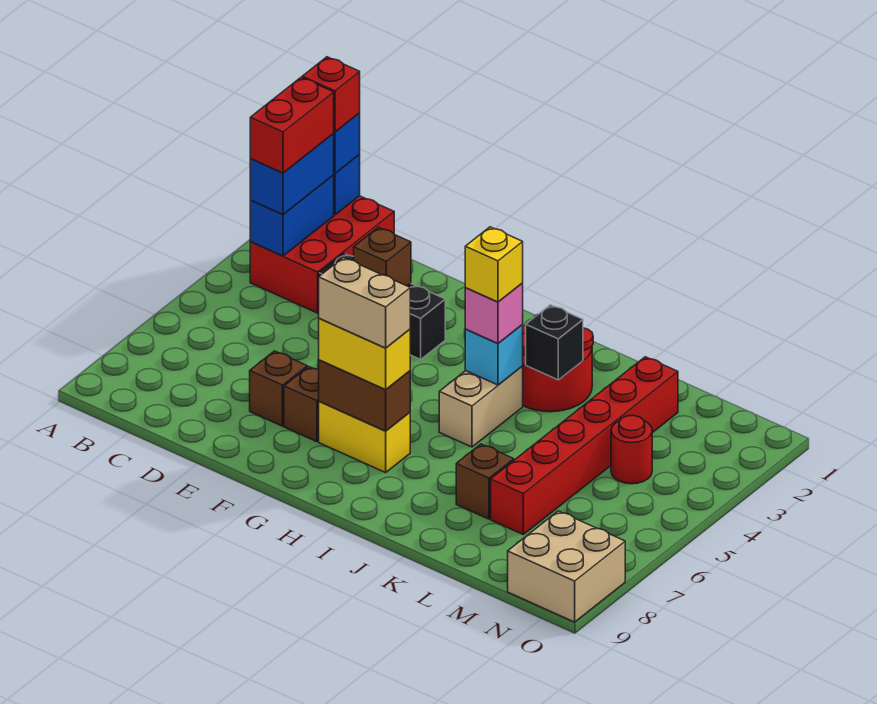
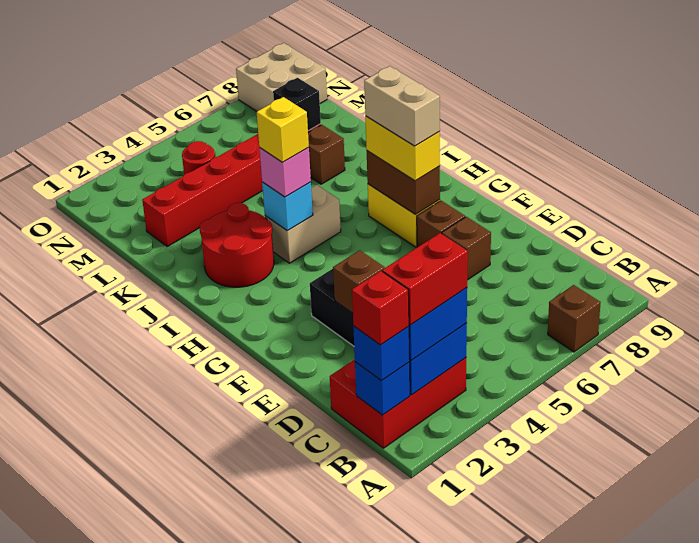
none -> brown brick A7 level 1
black brick J3 level 2 -> black brick L7 level 2

